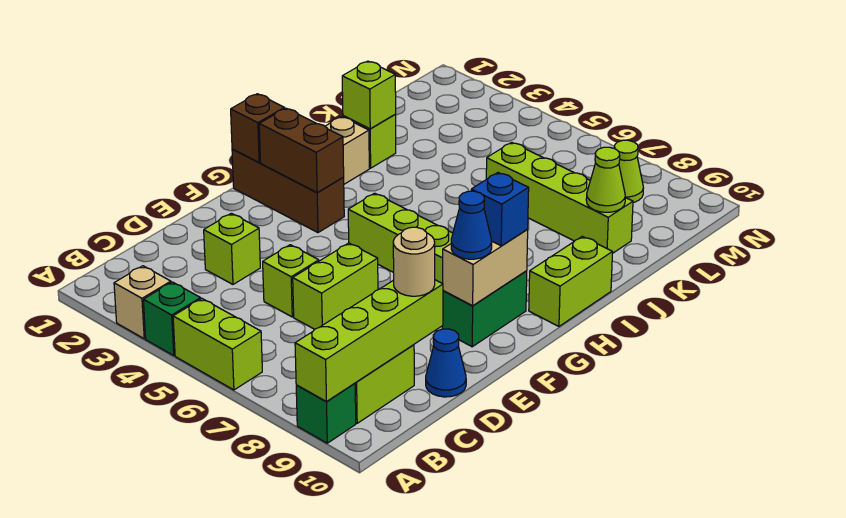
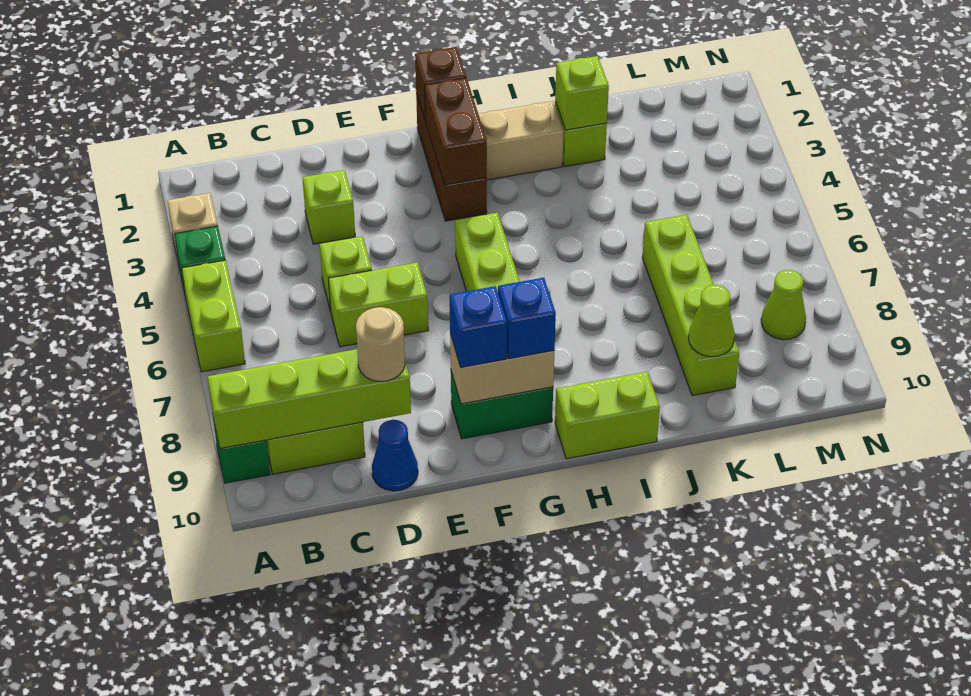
blue cone F9 level 3 -> blue brick F9 level 3

